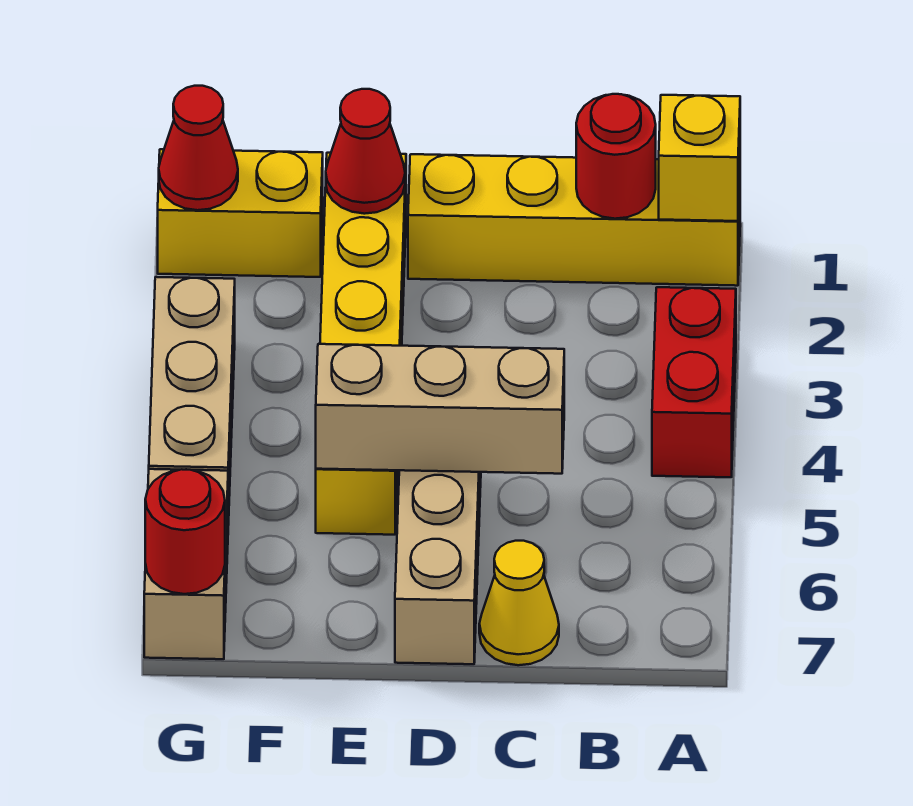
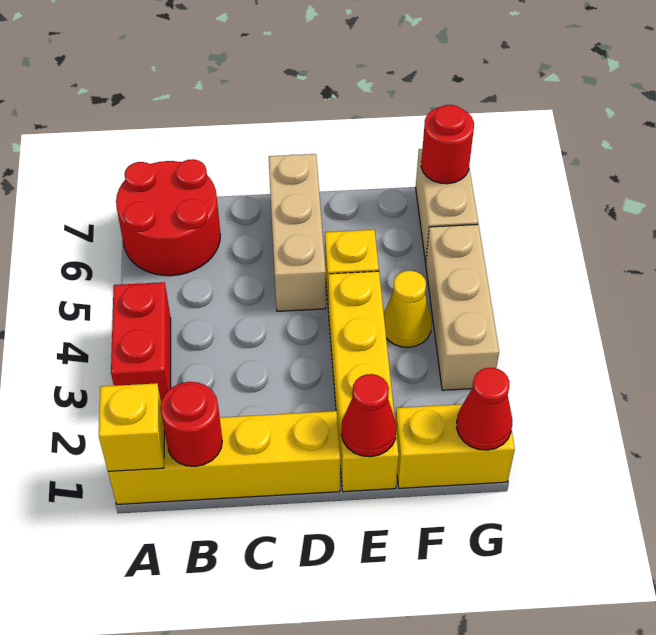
none -> red round brick A6:B7 level 1
tan brick C5:E5 level 2 -> none
yellow cone C7 level 1 -> yellow cone F4 level 1

